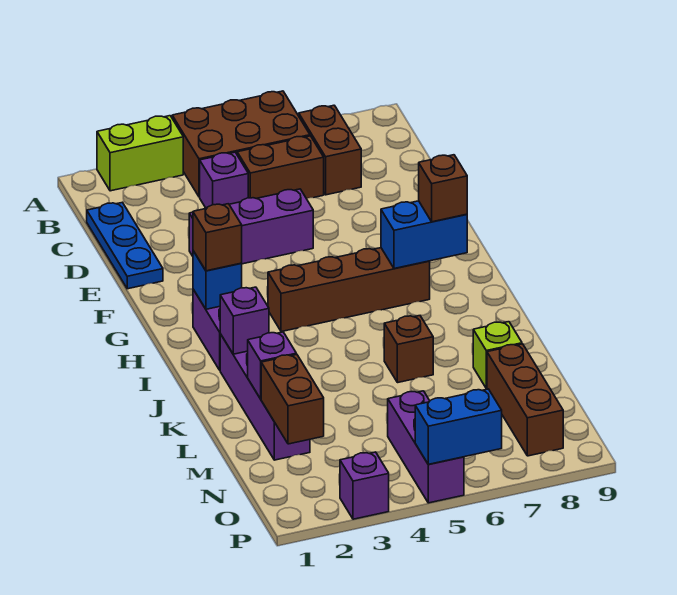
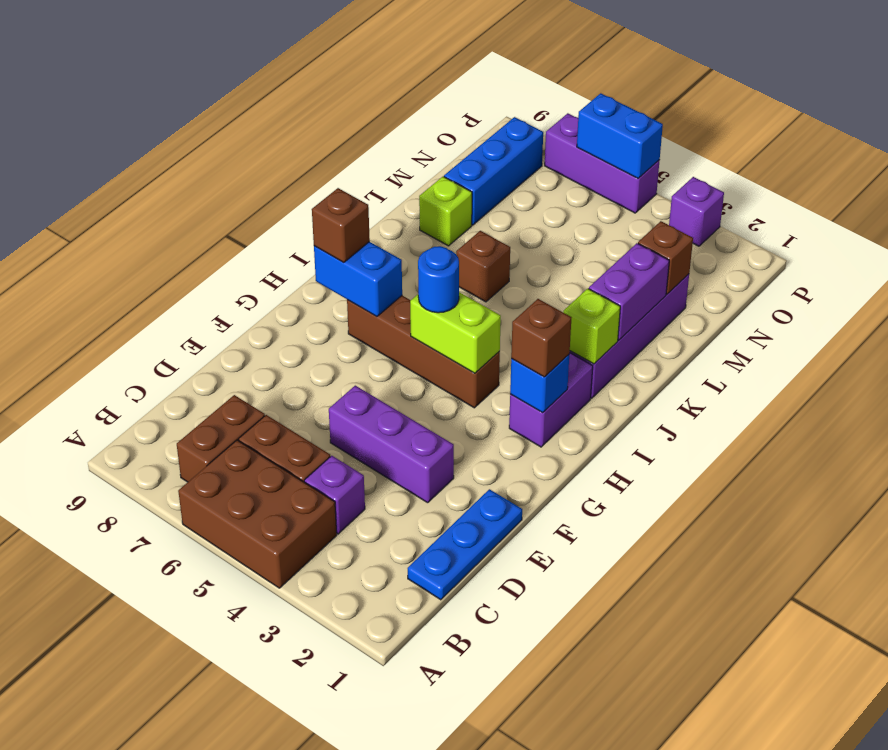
lime brick A2:A3 level 1 -> lime brick H4:H5 level 2
none -> blue round brick H5 level 3
purple brick J2 level 2 -> lime brick J2 level 2
purple brick L2 level 2 -> purple brick K2:L2 level 2
brown brick M2:N2 level 2 -> brown brick M2 level 2
brown brick M8:O8 level 1 -> blue brick M8:O8 level 1
purple brick N5:P5 level 1 -> purple brick P5:P7 level 1

